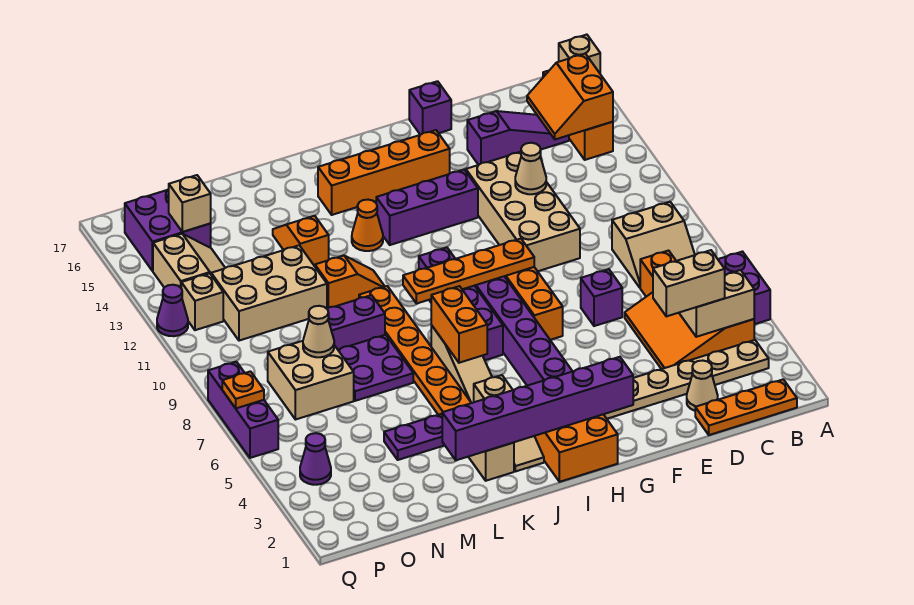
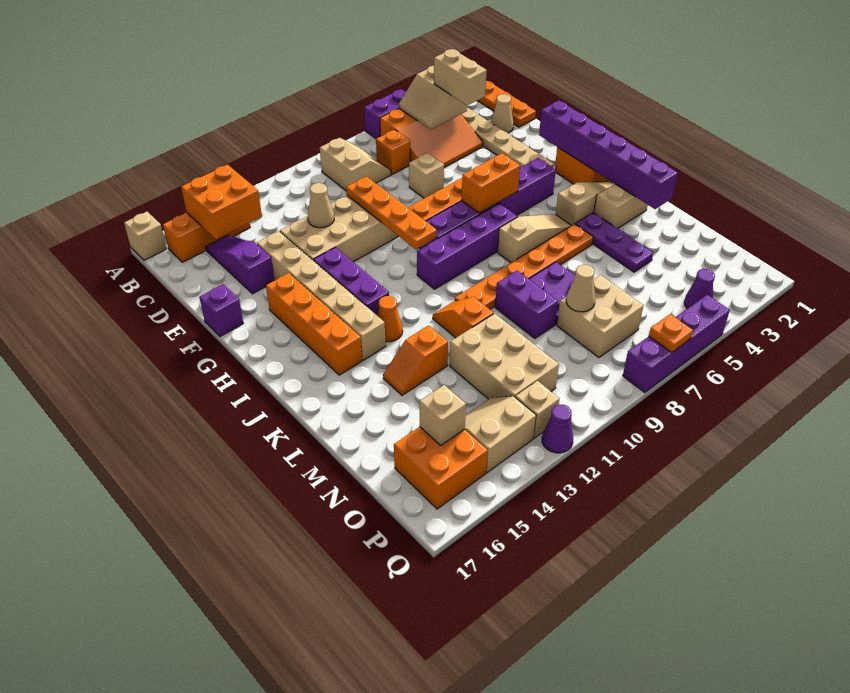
orange slope B14:C15 level 2 top B -> orange brick B14:C15 level 2
purple brick E7 level 1 -> tan brick E7 level 1
none -> tan brick E14:J14 level 1
orange plate G9:J9 level 2 -> orange plate E10:H10 level 2
orange brick J6:J7 level 2 -> orange brick H6:H7 level 2
purple brick O15:P16 level 1 -> orange brick O15:P16 level 1
purple brick Q6:Q8 level 1 -> purple brick Q5:Q8 level 1

